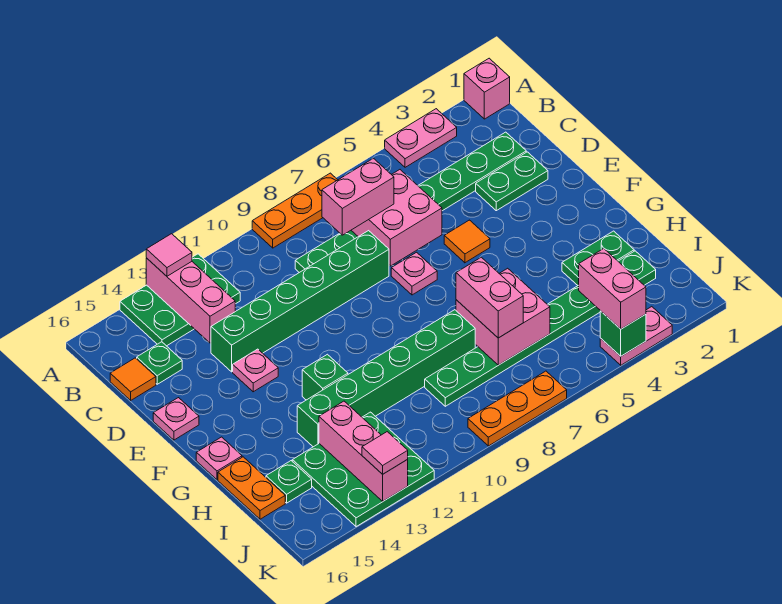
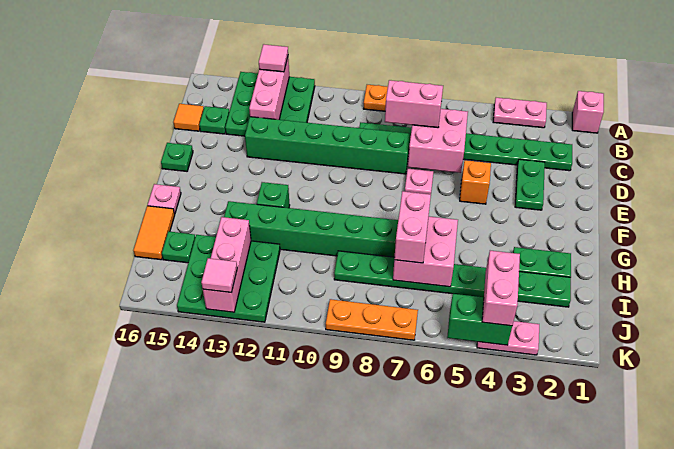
green plate A12:B14 level 1 -> green plate A12:C14 level 1
green plate D2:D3 level 1 -> green plate D3:E3 level 1
orange tile E5 level 1 -> orange brick E5 level 1
pink plate E13 level 1 -> none
pink plate E16 level 1 -> green plate E16 level 1
orange plate H16:I16 level 1 -> orange tile H16:I16 level 1
green brick K4 level 2 -> green brick K4:K5 level 2

